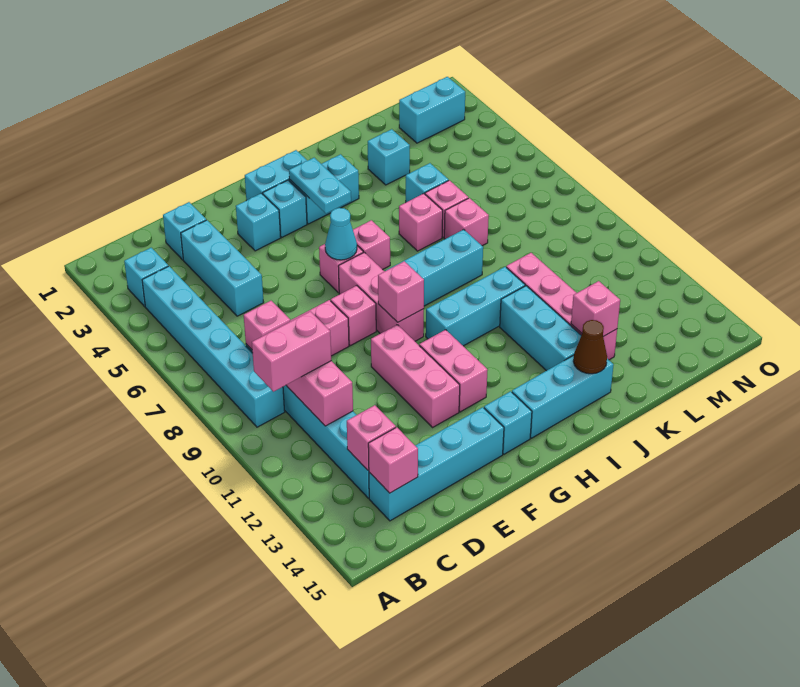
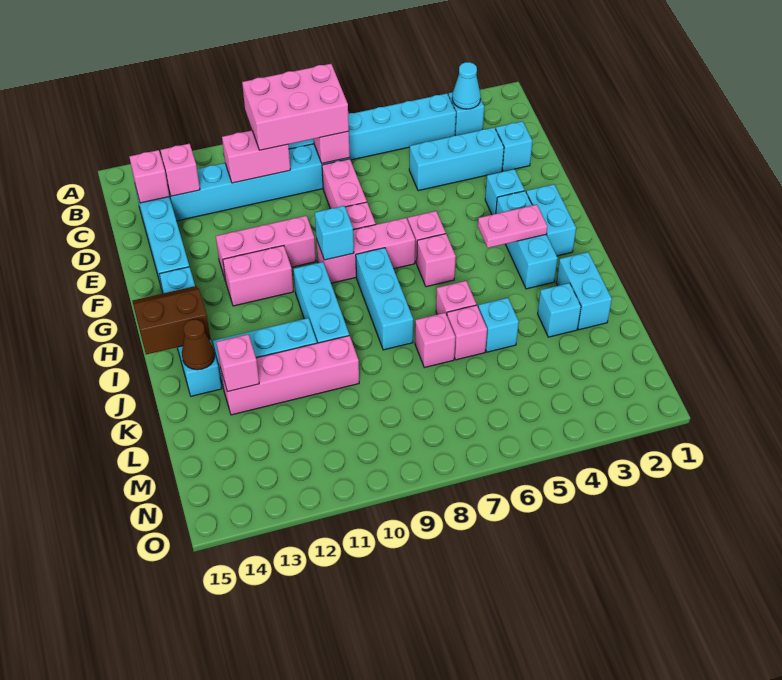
pink brick B10:C10 level 3 -> pink brick B8:C10 level 3
cyan cone G6 level 2 -> cyan cone B3 level 2
pink brick G9 level 2 -> cyan brick G9 level 2
cyan plate H3:H4 level 2 -> pink plate H3:H4 level 2
none -> brown slope H14:I15 level 2 top I
cyan brick M2:N2 level 1 -> cyan brick J2:K2 level 1

